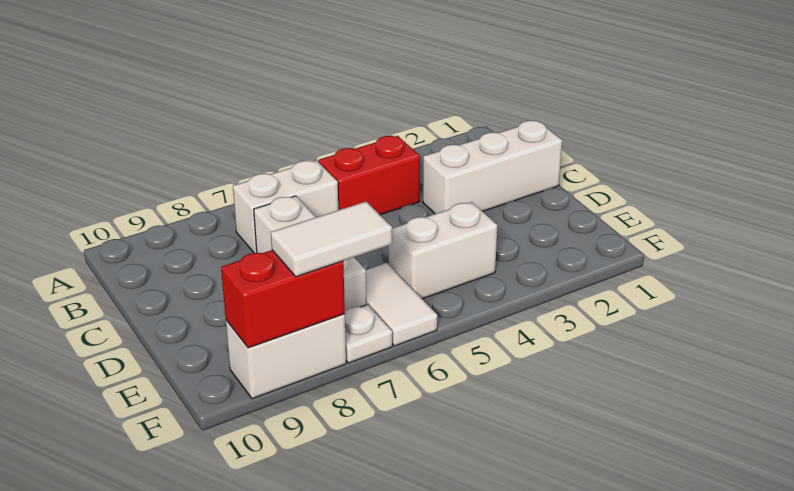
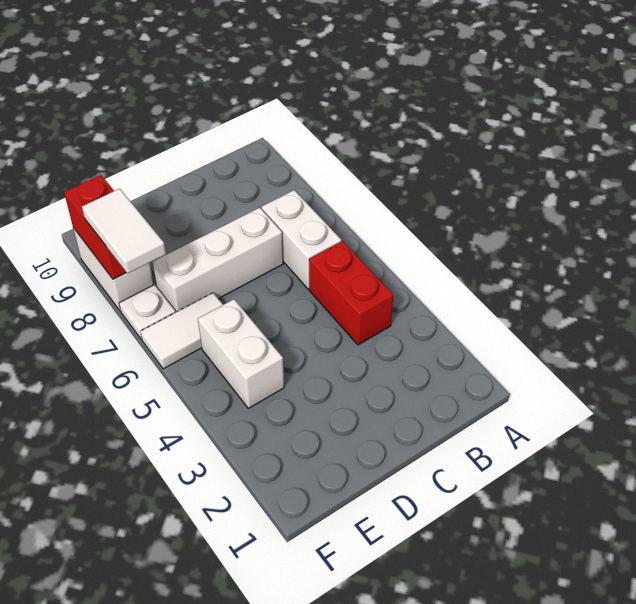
white brick C1:C3 level 1 -> none

